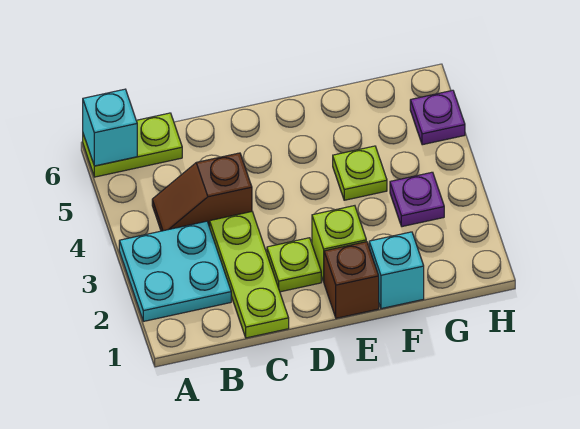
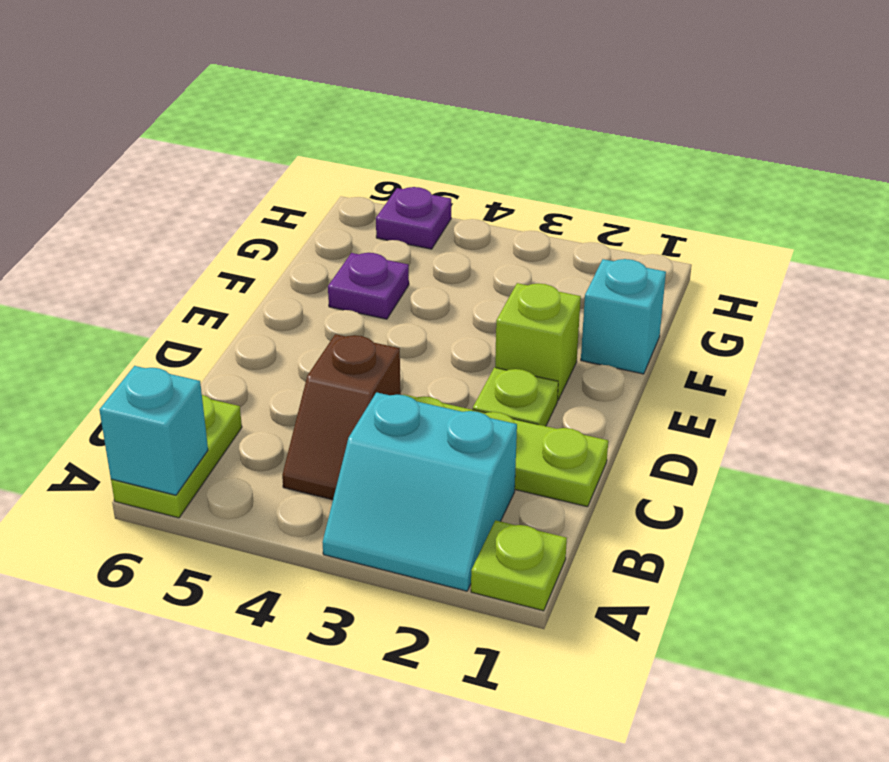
cyan plate A2:B3 level 1 -> cyan slope A2:B3 level 1 top B
brown brick E1 level 1 -> none
lime plate F4 level 1 -> lime plate A1 level 1
purple plate G3 level 1 -> purple plate F5 level 1

